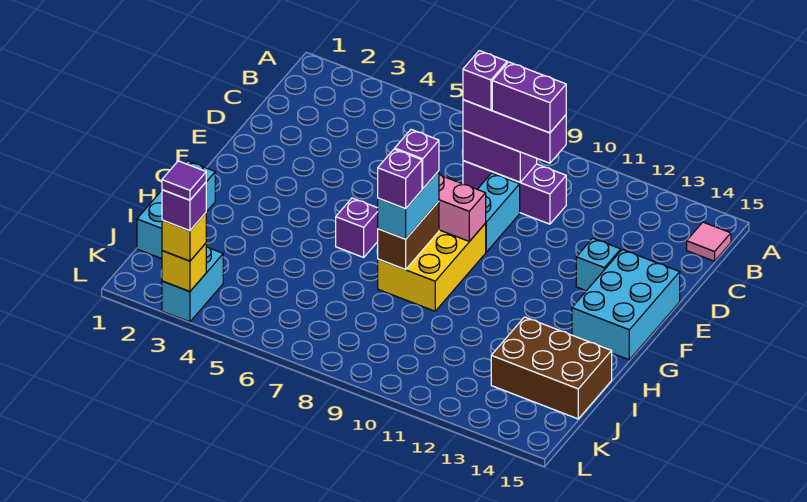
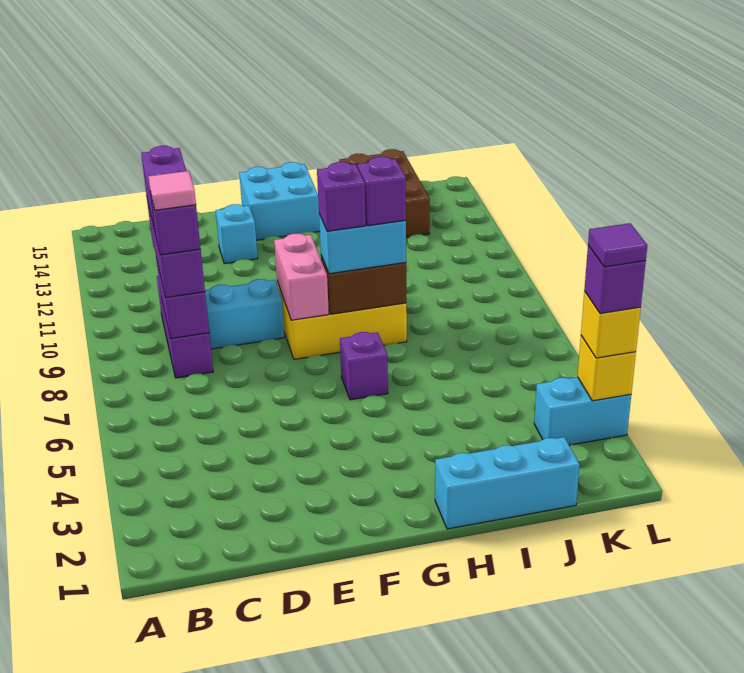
pink tile B15 level 1 -> pink tile C8 level 5
cyan brick E14:G15 level 1 -> cyan brick F14:G15 level 1

